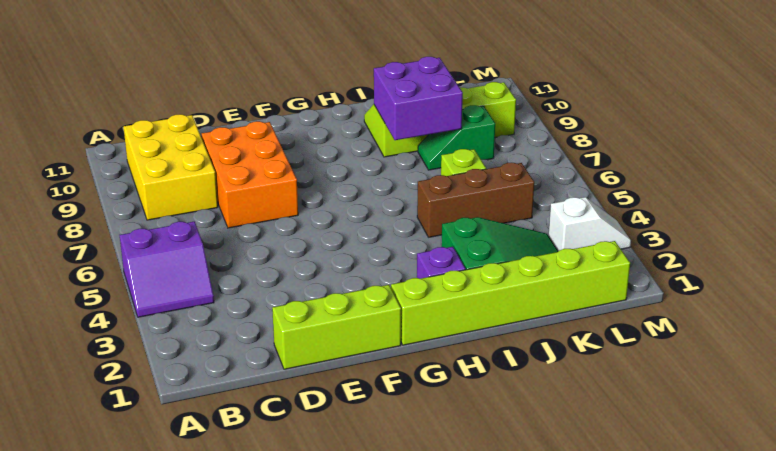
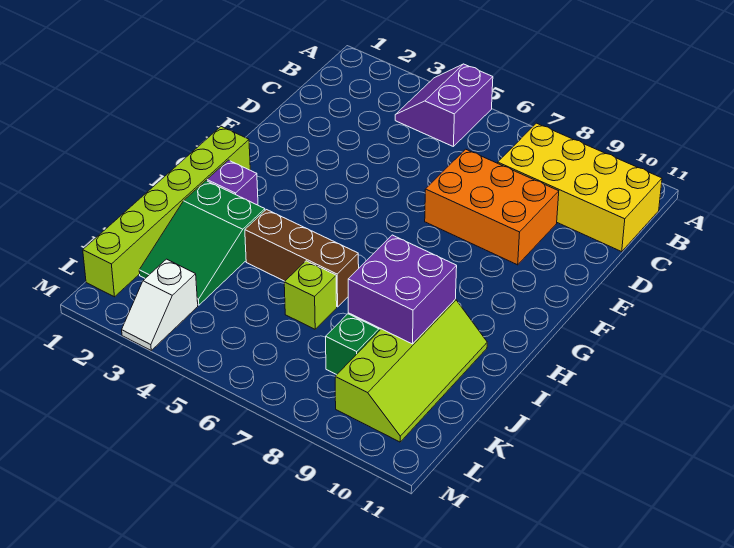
yellow brick B8:C10 level 1 -> yellow brick B8:C11 level 1
lime brick D1:F1 level 1 -> none
brown brick I5:K5 level 1 -> brown brick I4:I6 level 1

